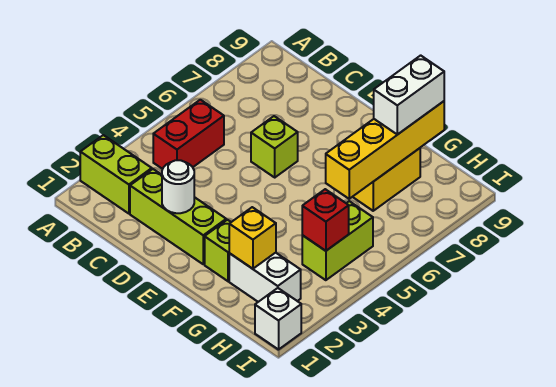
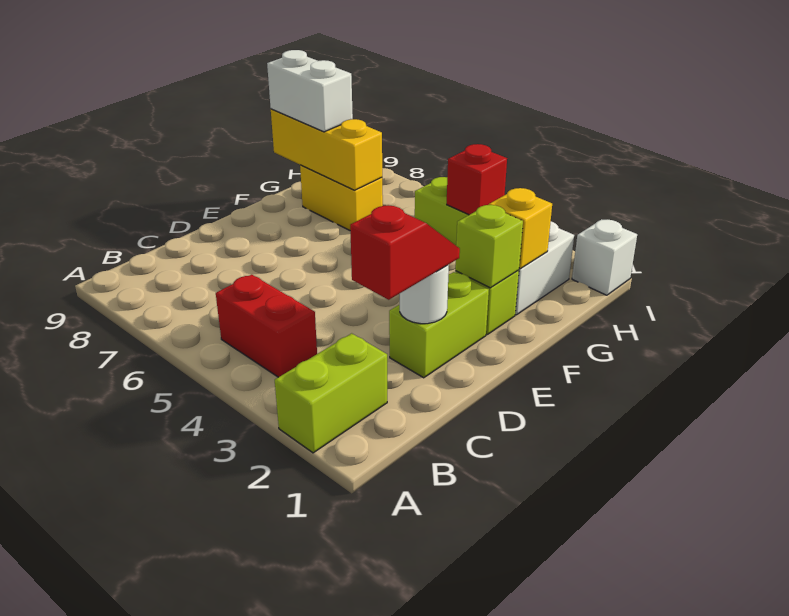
lime brick C2:E2 level 1 -> lime brick D2:E2 level 1
none -> red slope C2:D2 level 3 top C
lime brick D6 level 1 -> lime brick F2 level 2
yellow brick G6:G9 level 2 -> yellow brick G7:G9 level 2

